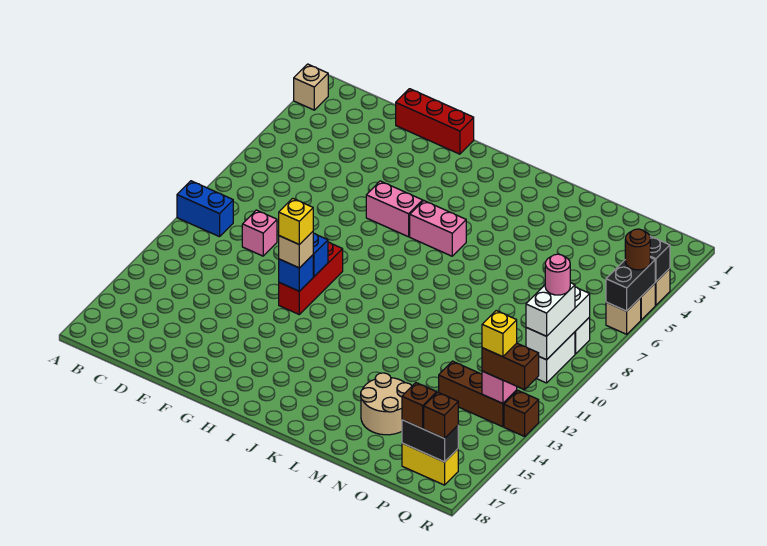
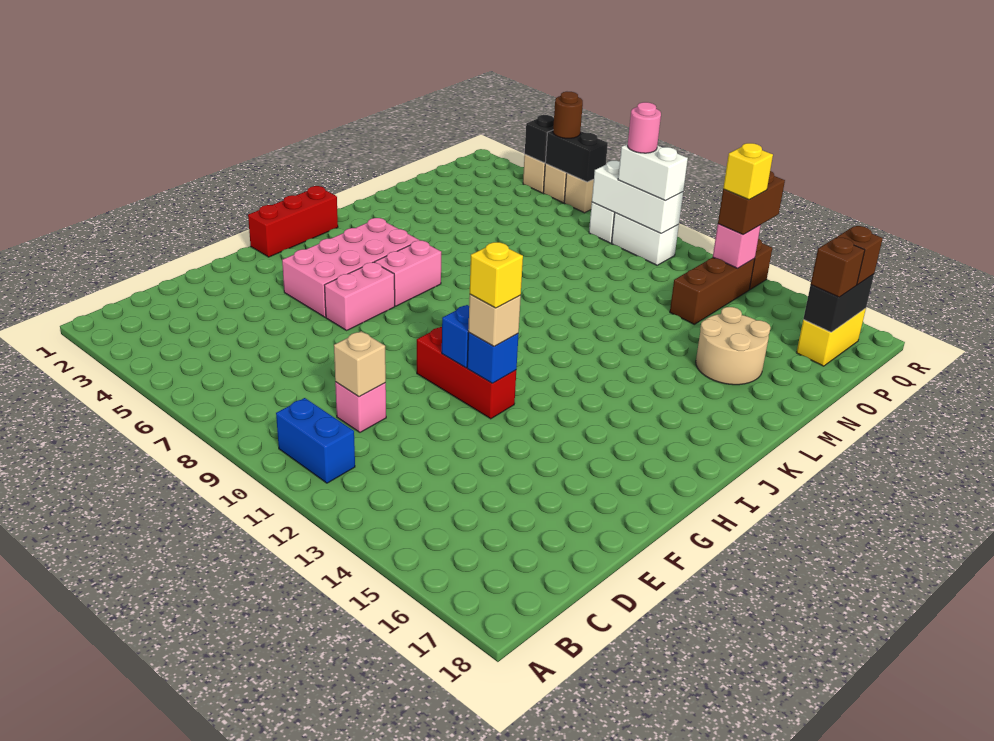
tan brick A2 level 1 -> tan brick D10 level 2
blue brick A10:B10 level 1 -> blue brick B10:B11 level 1
red brick E1:G1 level 1 -> red brick H1:J1 level 1
none -> pink brick G4:J5 level 1

